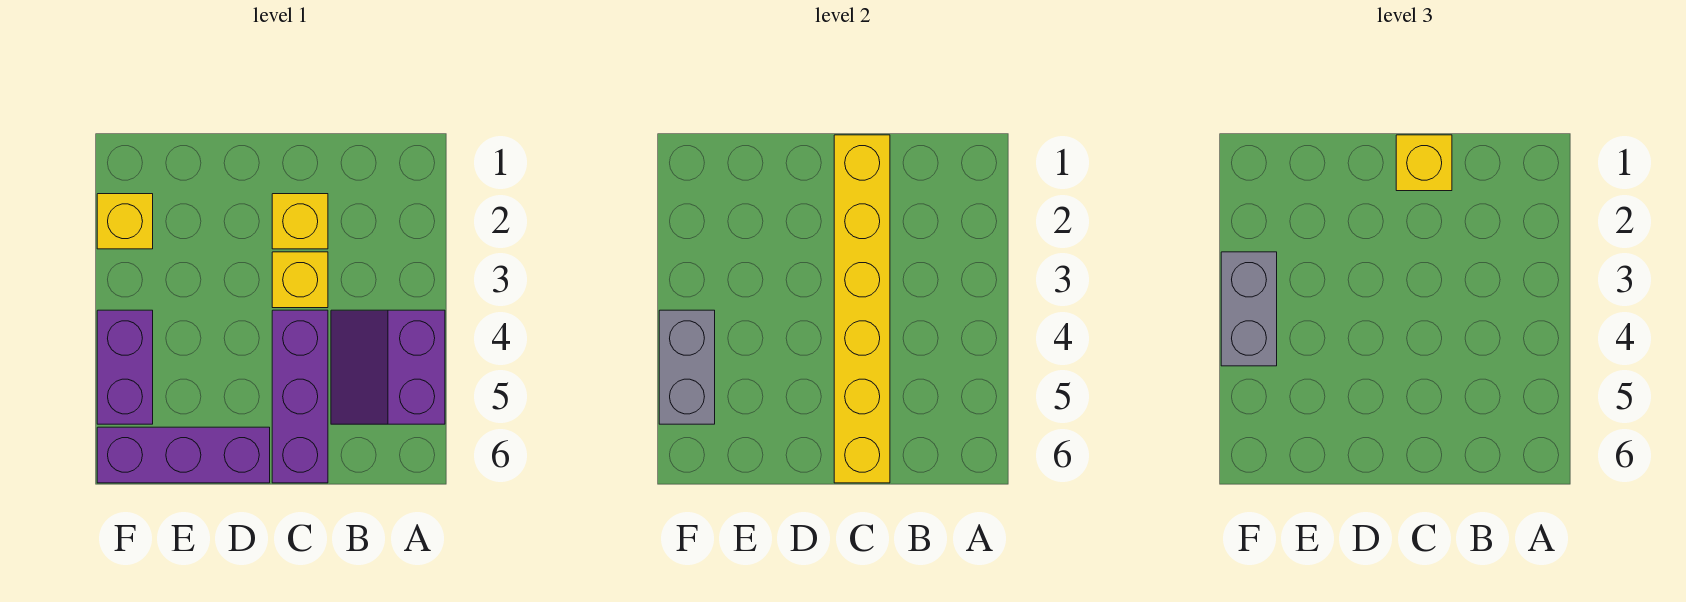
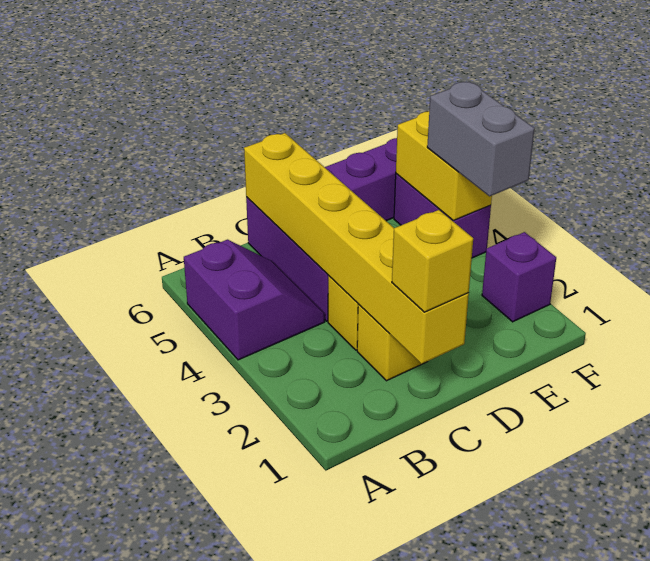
yellow brick F2 level 1 -> purple brick F2 level 1
grey brick F4:F5 level 2 -> yellow brick F4:F5 level 2

